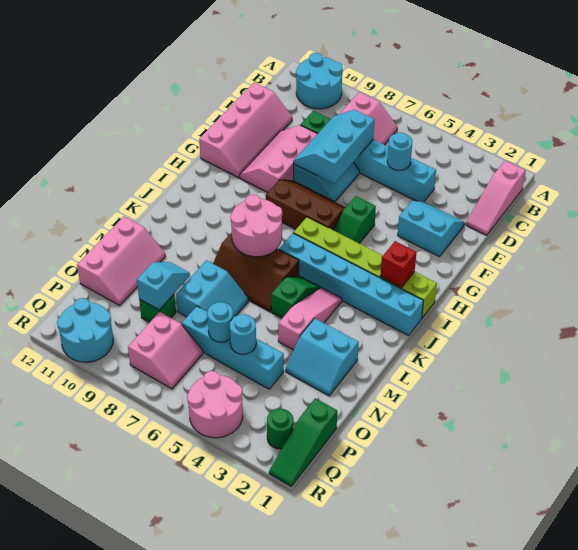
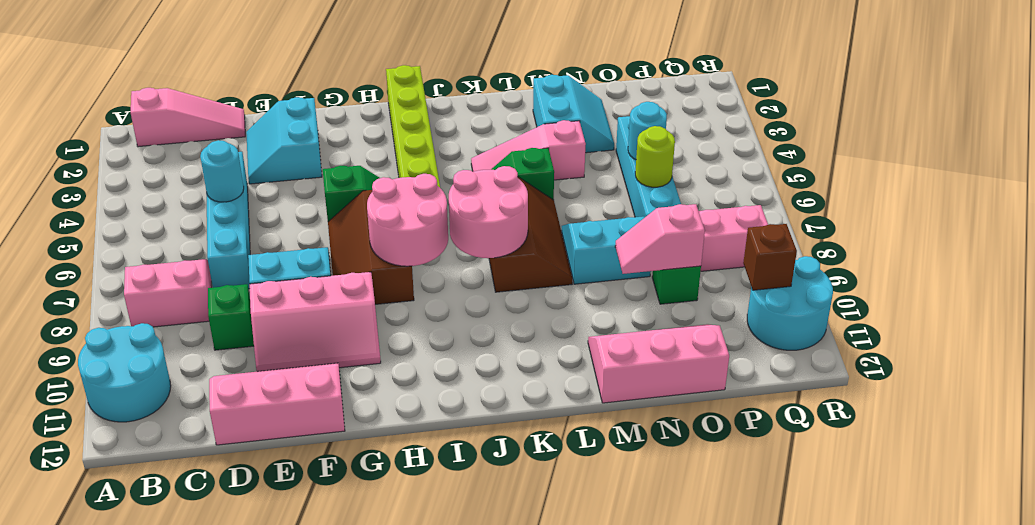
cyan slope D7:F8 level 2 top 7 -> none
pink slope D11:G12 level 1 top 12 -> pink slope D11:F12 level 1 top 12
red brick I2 level 2 -> none
cyan brick J1:J6 level 1 -> none
cyan slope N9:O9 level 2 top O -> pink slope N9:O9 level 2 top O
cyan round brick O6 level 2 -> lime round brick O6 level 2
green slope P1:R1 level 1 top P -> none
green round brick Q2 level 1 -> none
pink round brick Q4:R5 level 1 -> pink round brick H7:I8 level 2
none -> brown brick Q10 level 2

